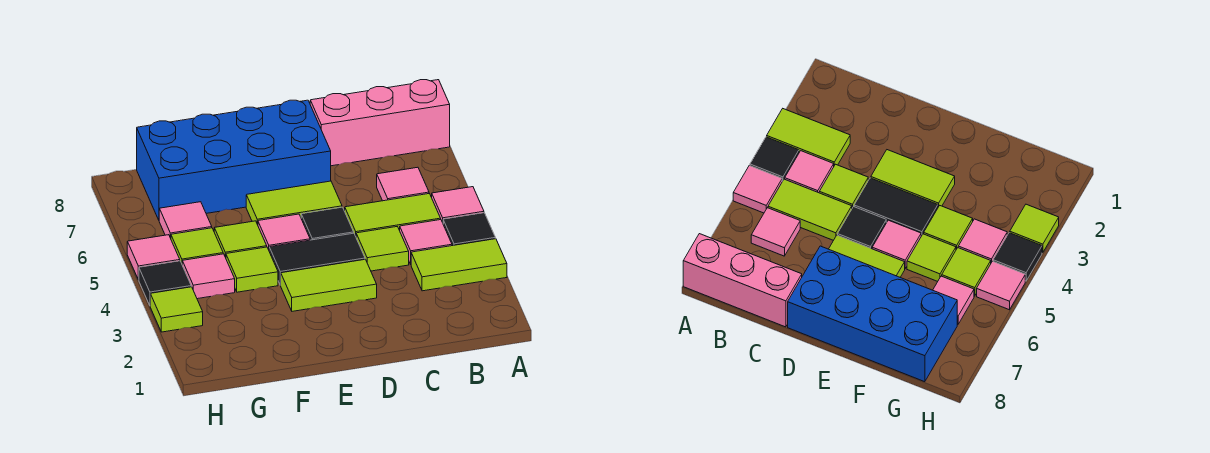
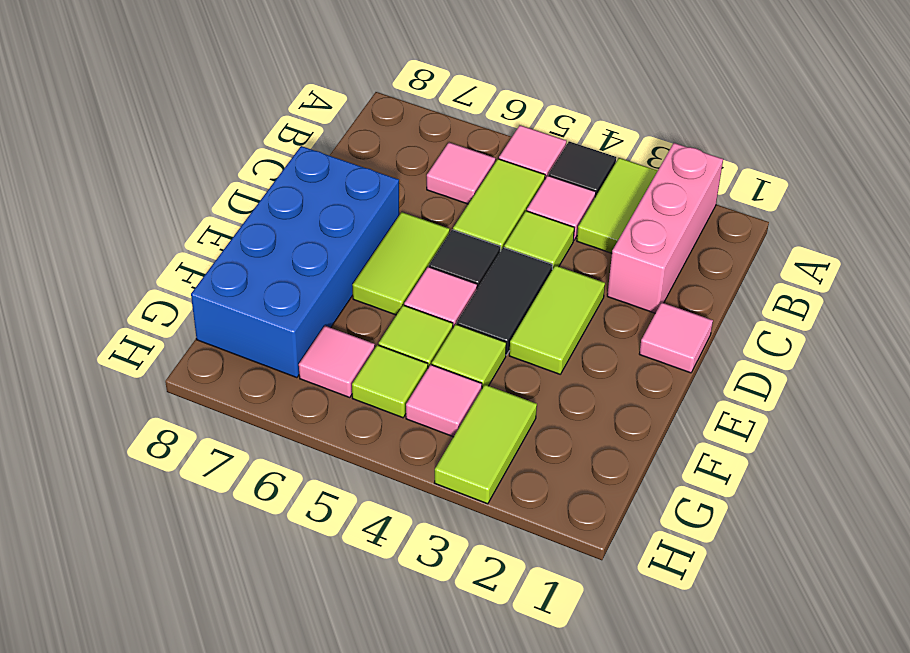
pink brick A8:C8 level 1 -> pink brick A2:C2 level 1
lime tile H3 level 1 -> lime tile G3:H3 level 1
black tile H4 level 1 -> none
pink tile H5 level 1 -> pink tile D1 level 1

